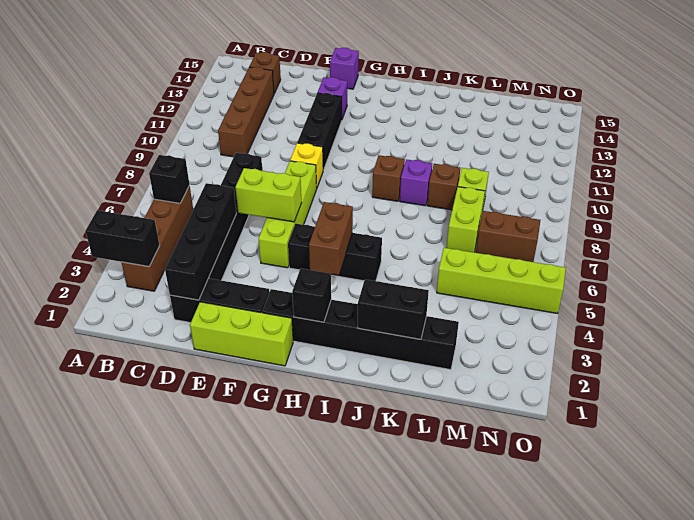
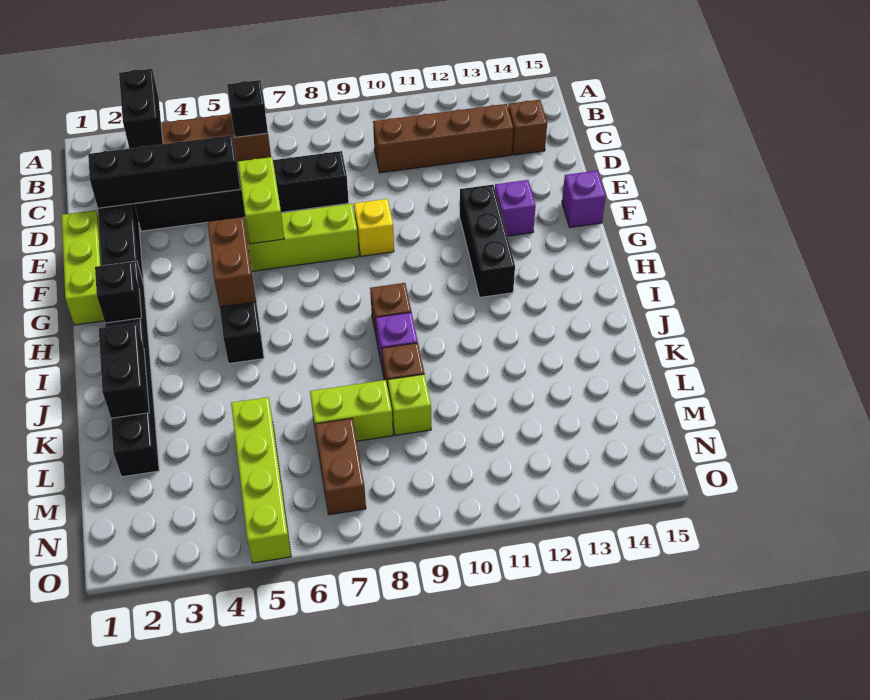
black brick F10:F12 level 1 -> black brick F12:H12 level 1
brown brick H4:H5 level 2 -> brown brick G5:H5 level 2

